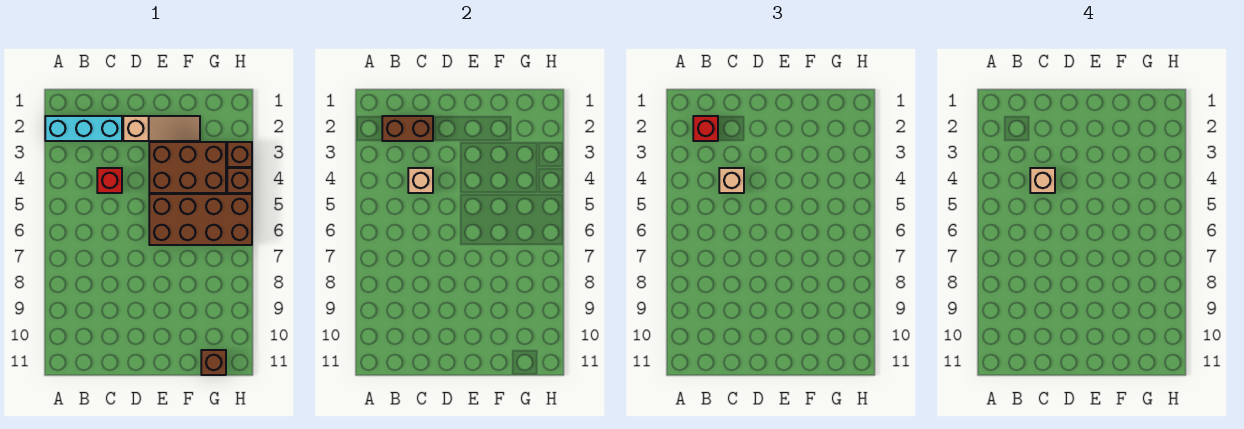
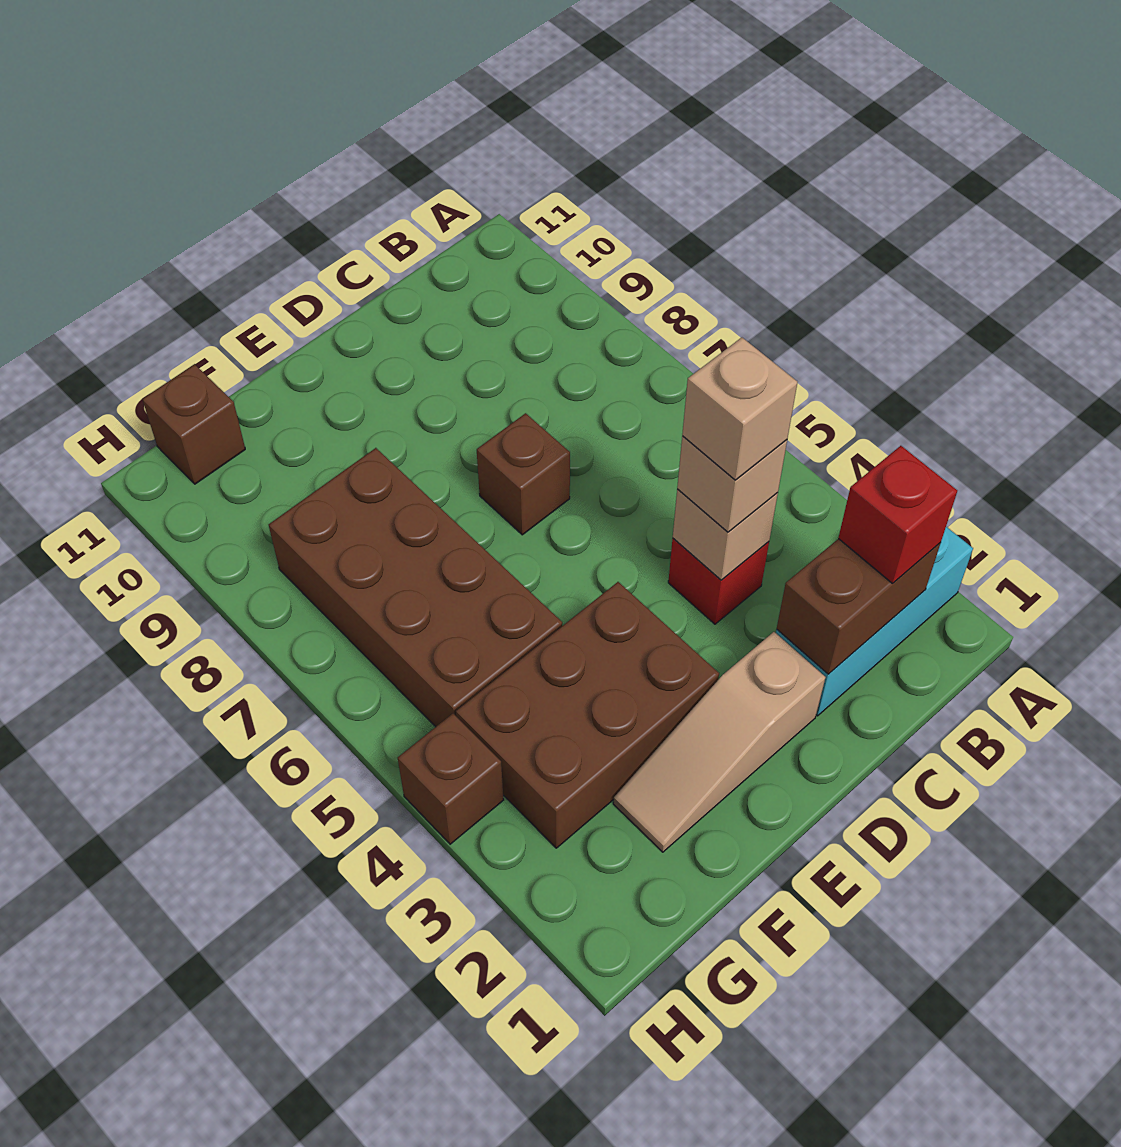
brown brick E5:H6 level 1 -> brown brick F5:G8 level 1
brown brick H3 level 1 -> brown brick D7 level 1

